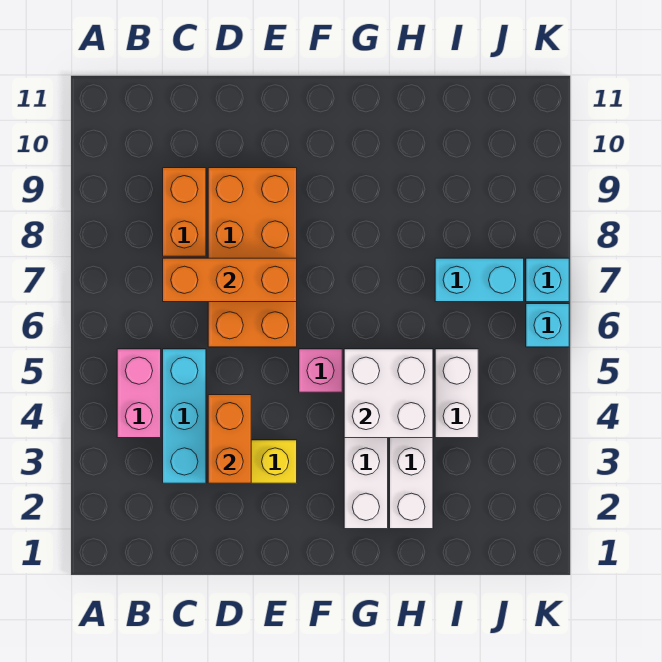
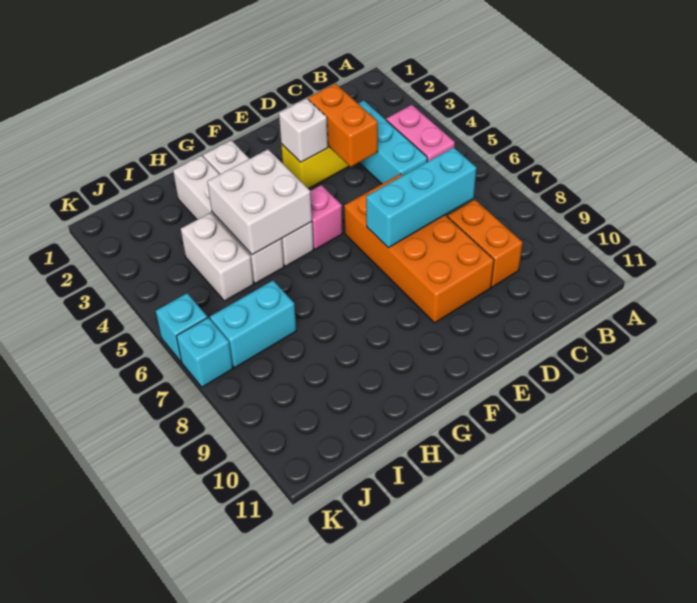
orange brick C7:E7 level 2 -> cyan brick C7:E7 level 2
none -> white brick E3 level 2

